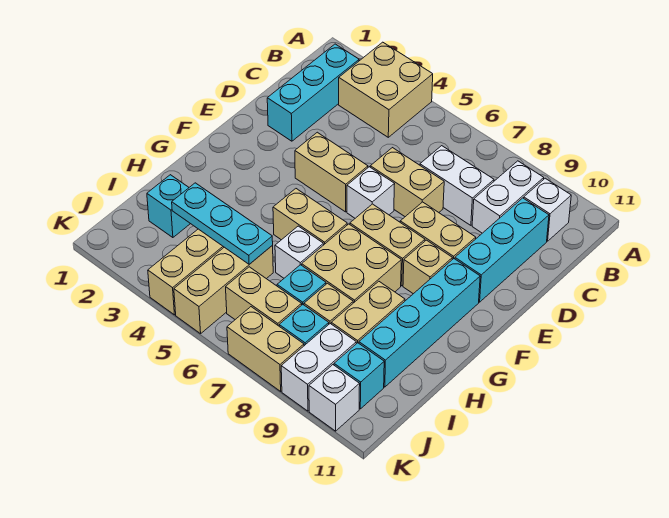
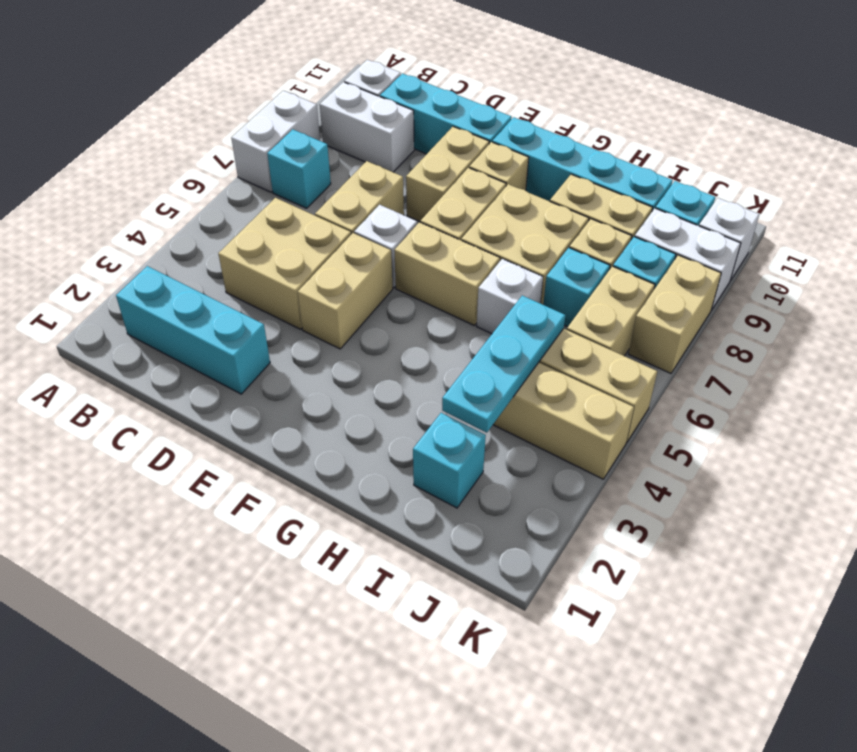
tan brick A3:B4 level 1 -> tan brick C4:D5 level 1
none -> cyan brick B7 level 1
white brick C7:C8 level 1 -> white brick A7:A8 level 1
tan brick G5:G6 level 1 -> tan brick F6:G6 level 1

